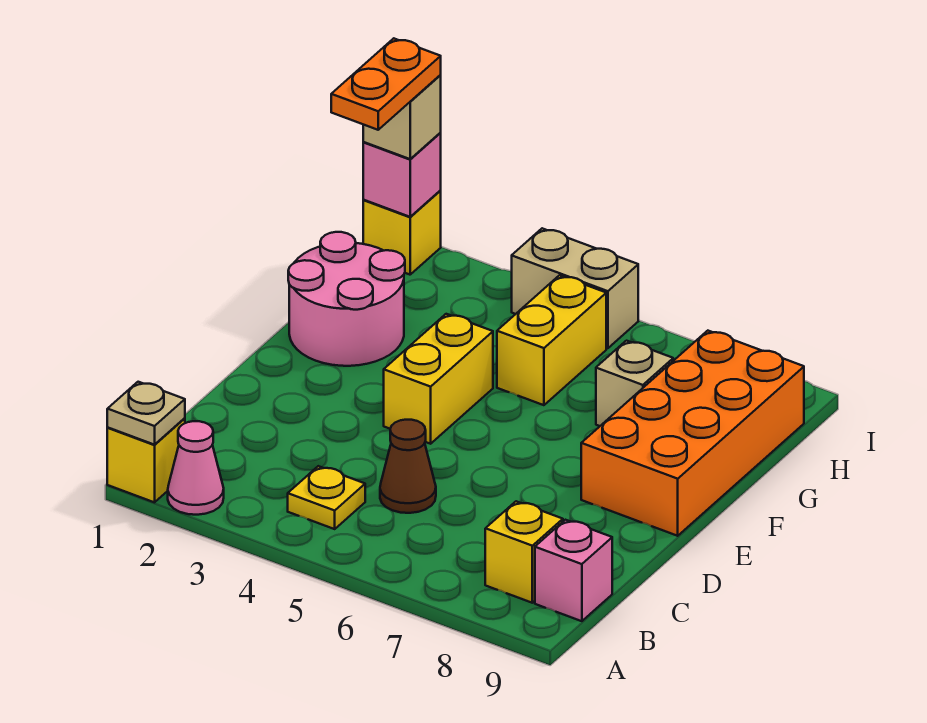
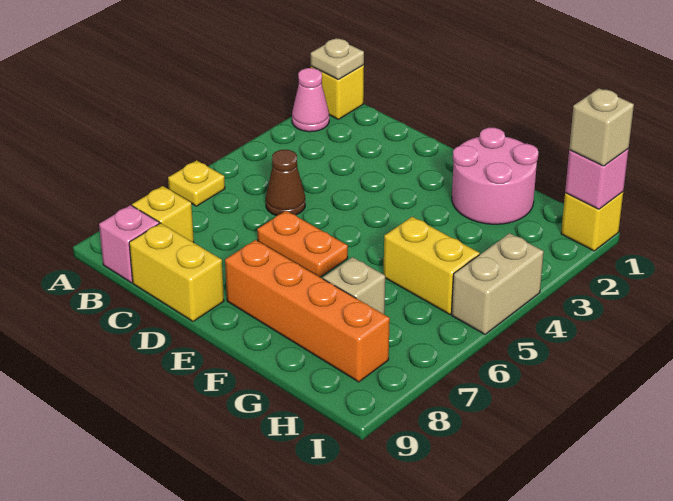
yellow plate B4 level 1 -> yellow plate A6 level 1
yellow brick E4:F4 level 1 -> yellow brick C9:D9 level 1
orange brick E8:H9 level 1 -> orange brick E8:H8 level 1
orange plate H1:I1 level 4 -> orange plate D6:E6 level 1

